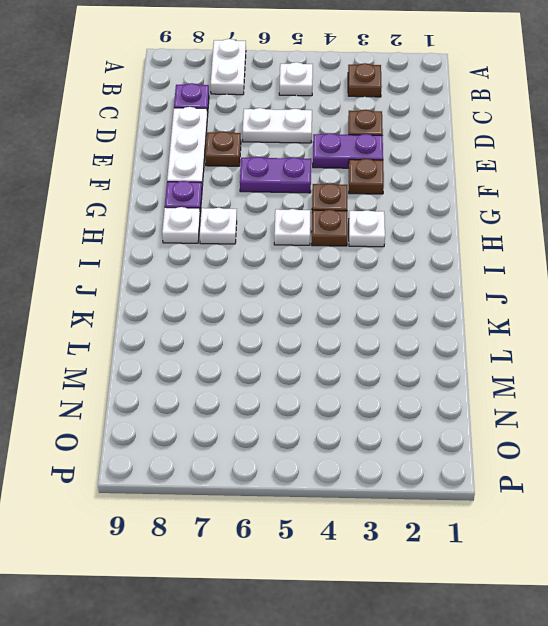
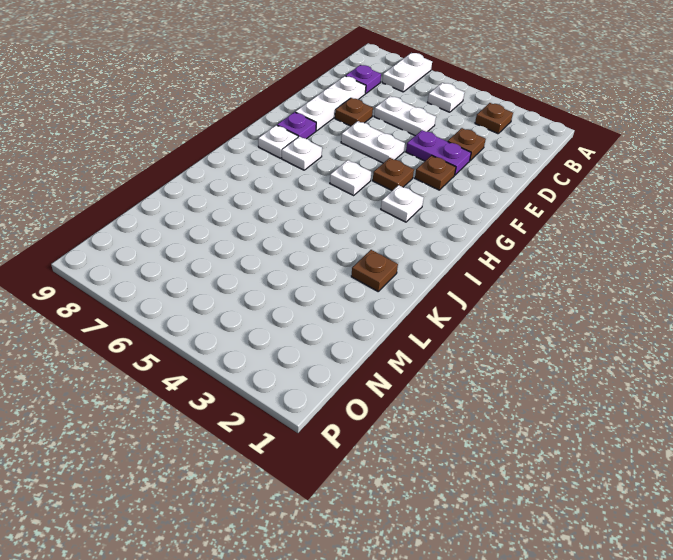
purple plate F5:F6 level 1 -> white plate F5:F6 level 1
brown plate H4 level 1 -> brown plate K2 level 1

